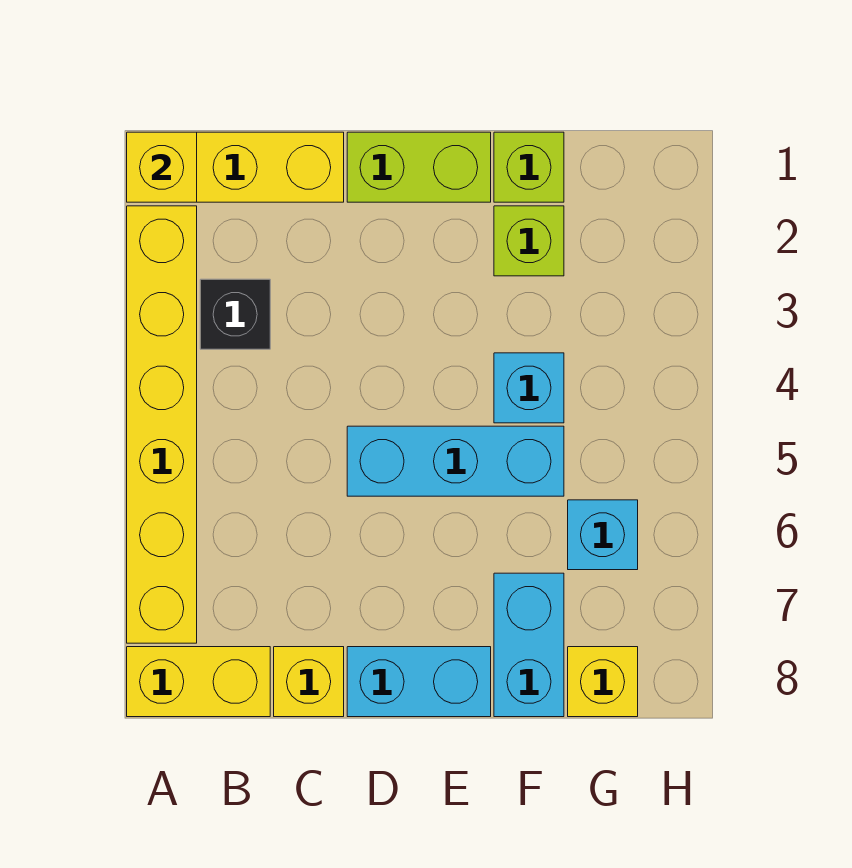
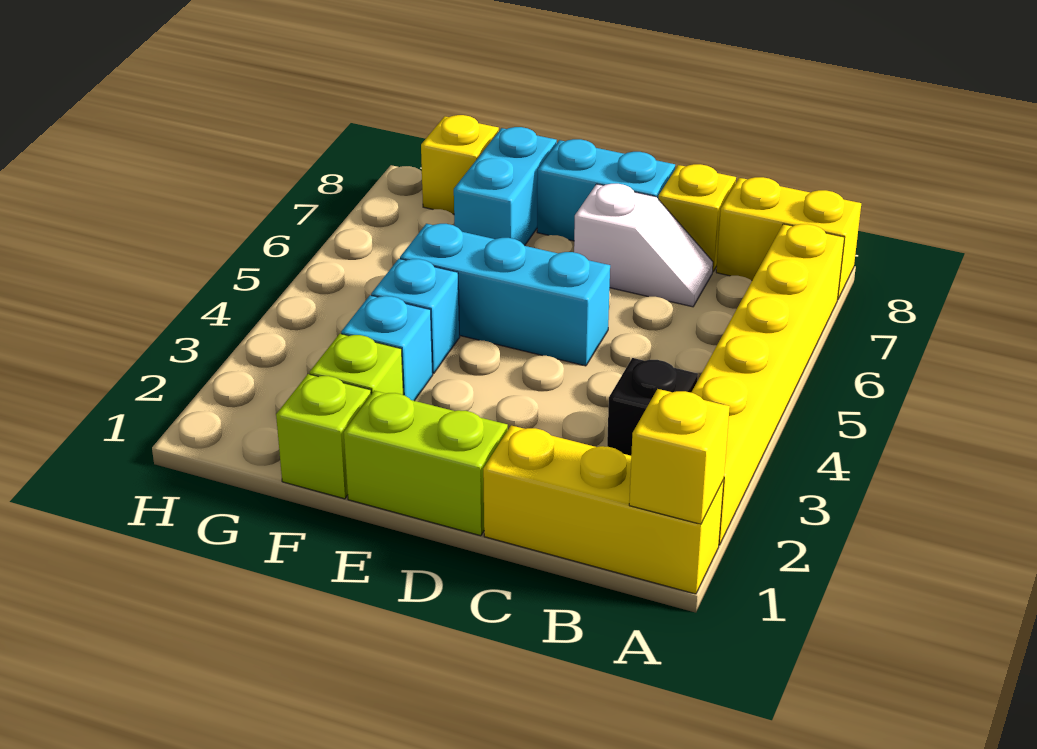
none -> white slope C7:D7 level 1 top D
cyan brick G6 level 1 -> cyan brick F3 level 1

